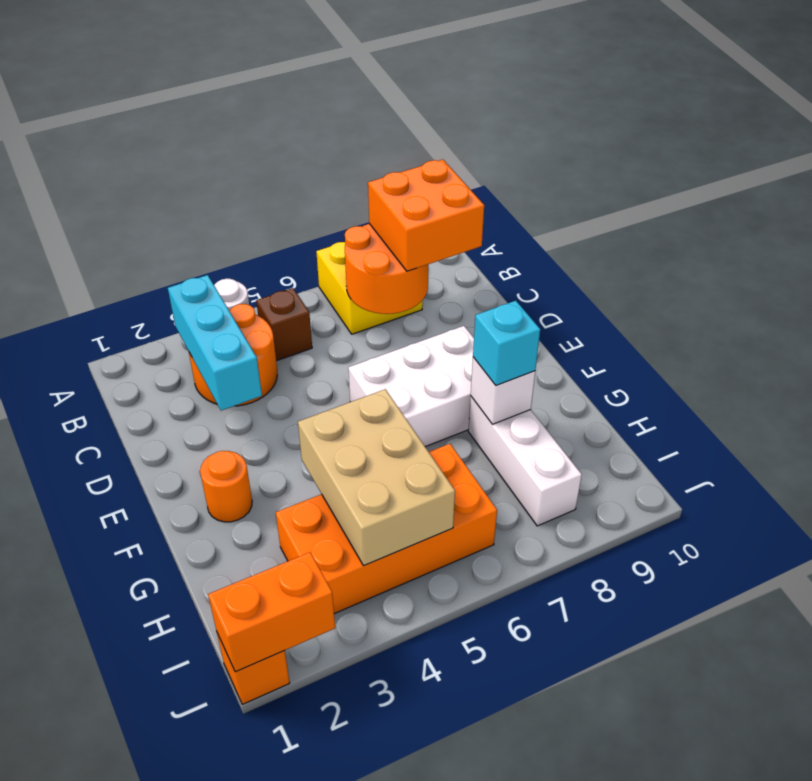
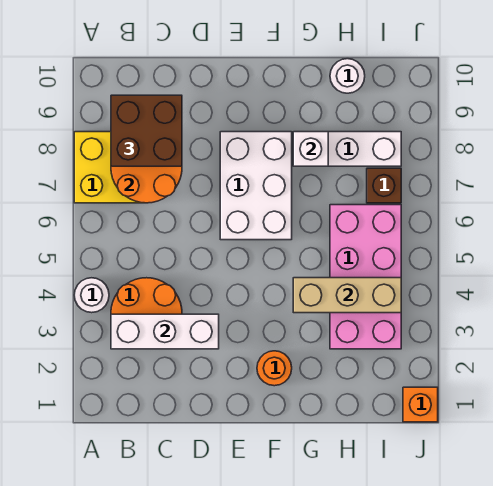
cyan brick B3:D3 level 2 -> white brick B3:D3 level 2
brown brick B5 level 1 -> brown brick I7 level 1
orange brick B8:C9 level 3 -> brown brick B8:C9 level 3
tan brick G4:I5 level 2 -> tan brick G4:I4 level 2
cyan brick G8 level 3 -> none
orange brick H3:I6 level 1 -> pink brick H3:I6 level 1
none -> white round brick H10 level 1
orange brick J1:J2 level 2 -> none

